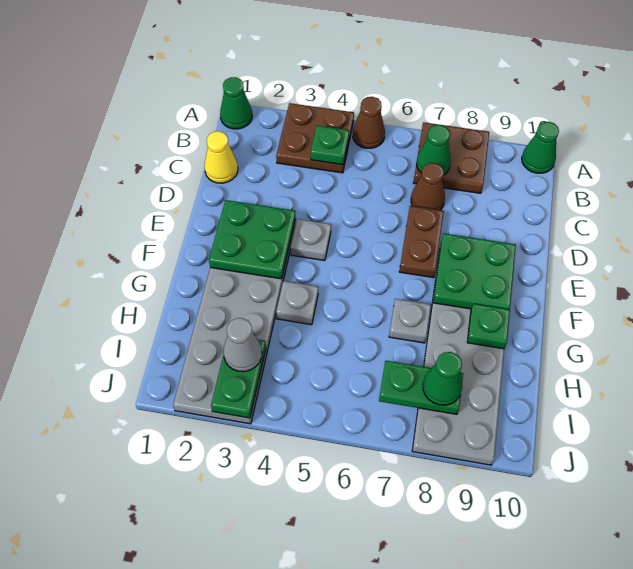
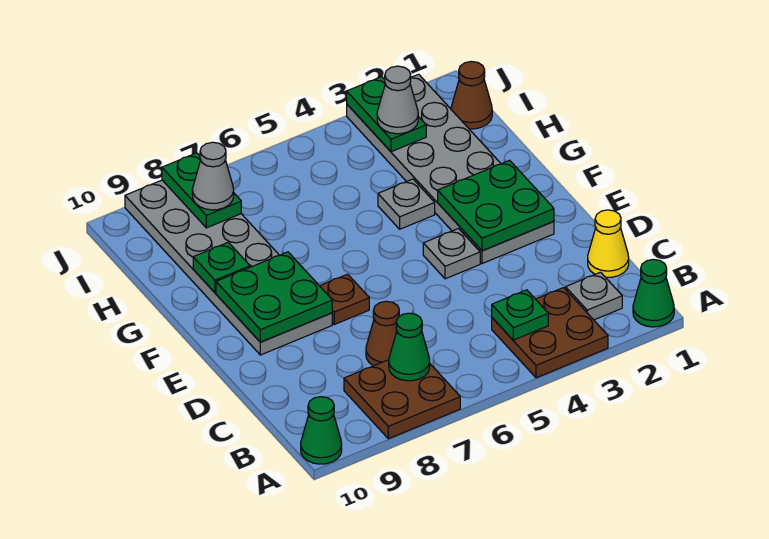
brown cone A5 level 1 -> brown cone I1 level 1
brown plate D7:E7 level 1 -> brown plate E7 level 1
grey plate G7 level 1 -> grey plate B2 level 1
green plate I7:I8 level 2 -> green plate I8:J8 level 2
green cone I8 level 3 -> grey cone I8 level 3

